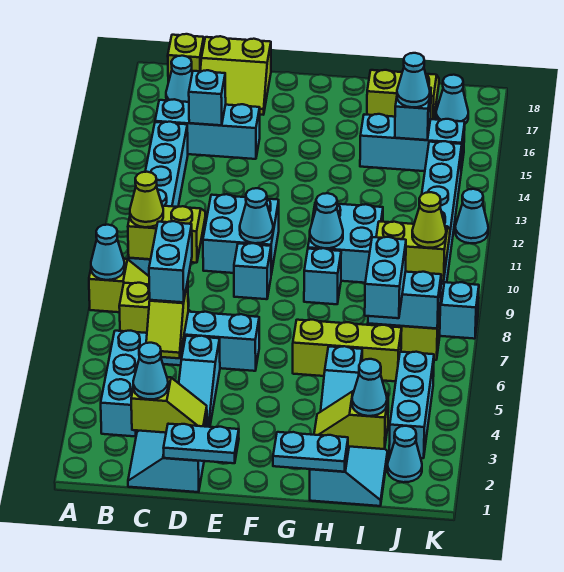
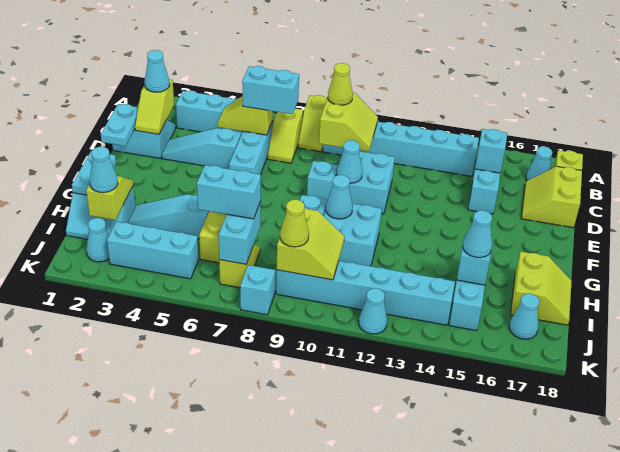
cyan cone A8 level 2 -> none

